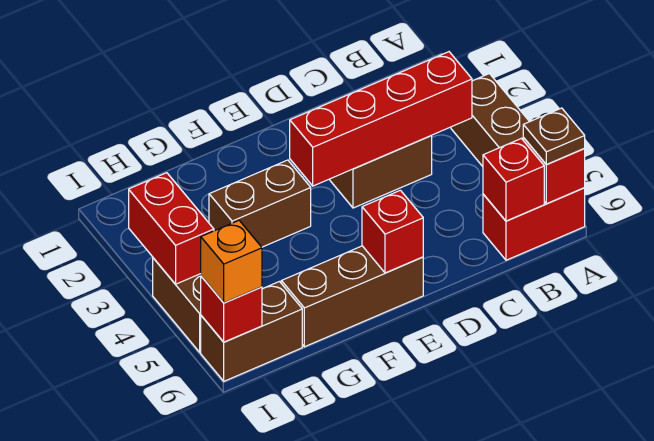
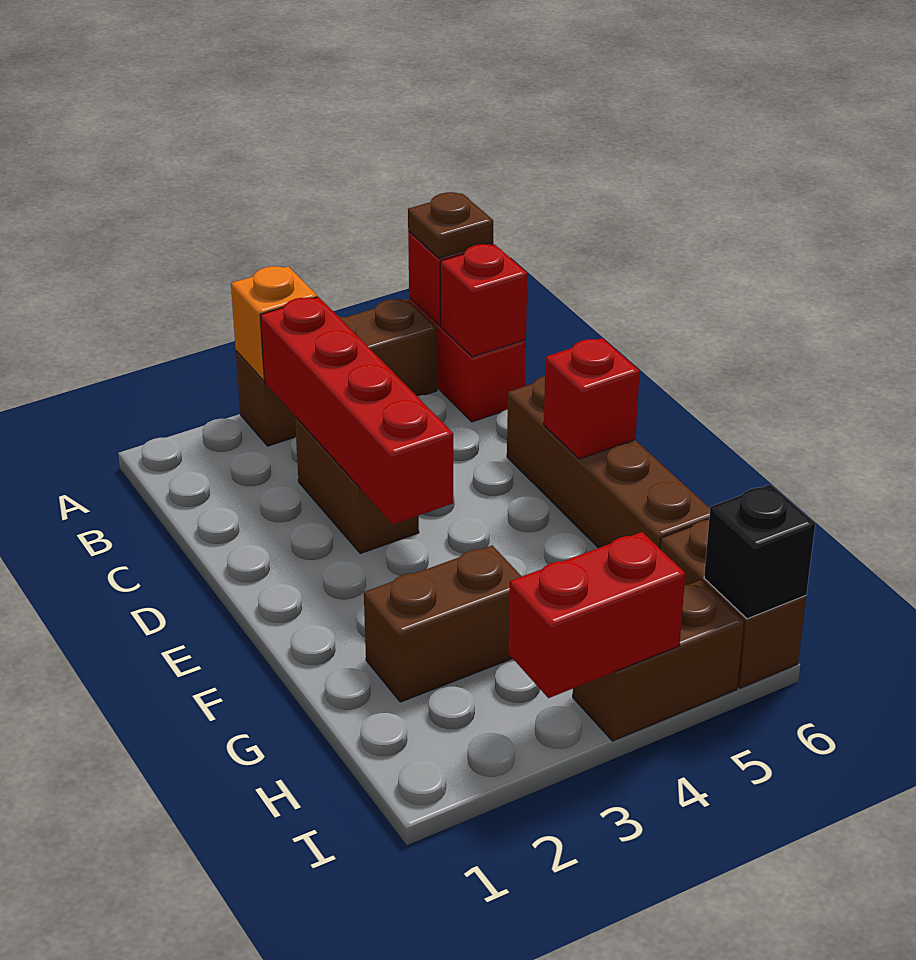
brown brick E6:G6 level 1 -> brown brick D6:G6 level 1
brown brick F3:G3 level 1 -> brown brick G2:G3 level 1
red brick I6 level 2 -> black brick I6 level 2
orange brick I6 level 3 -> orange brick A3 level 2

